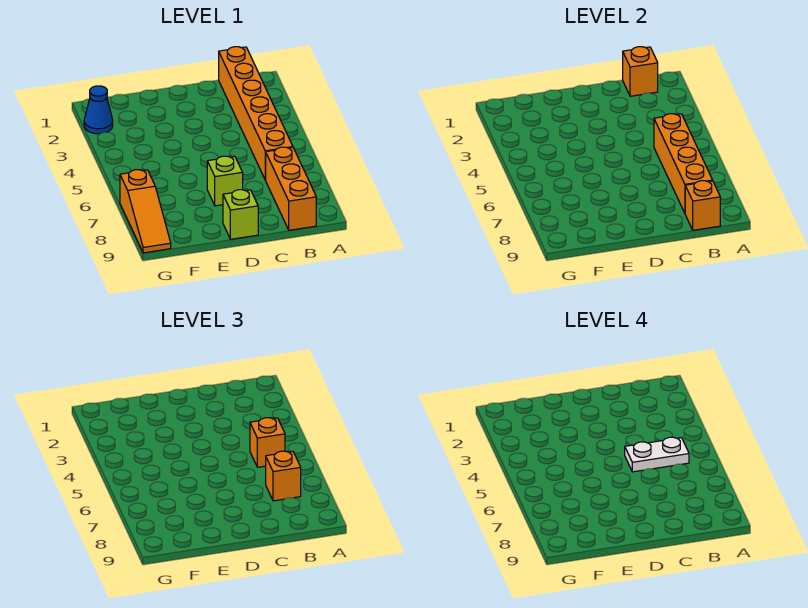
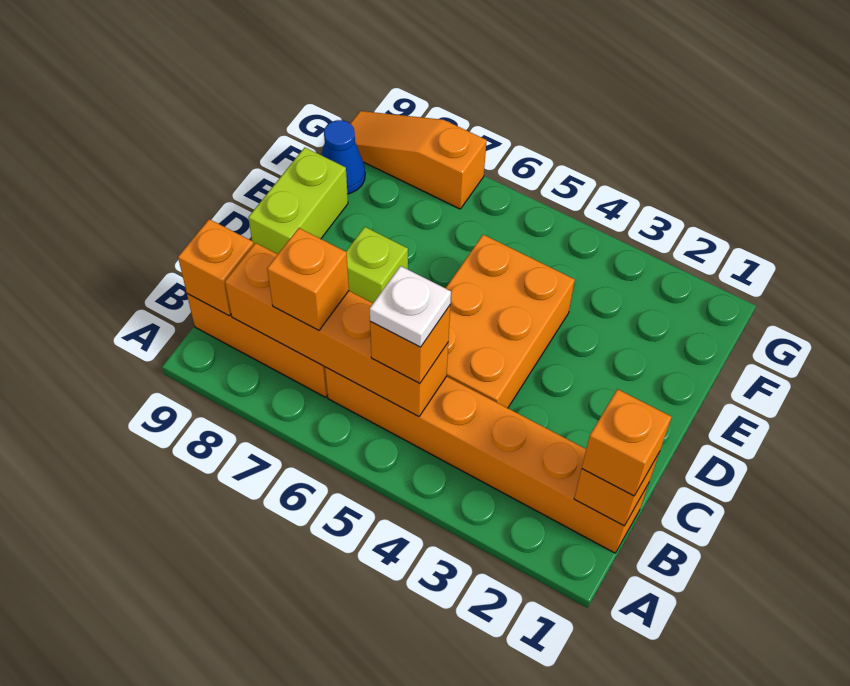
none -> orange brick B1 level 3
white plate B5:C5 level 4 -> white plate B5 level 4
none -> orange brick C4:E5 level 1
lime brick D9 level 1 -> lime brick D9:E9 level 1
blue cone G2 level 1 -> blue cone F9 level 1

